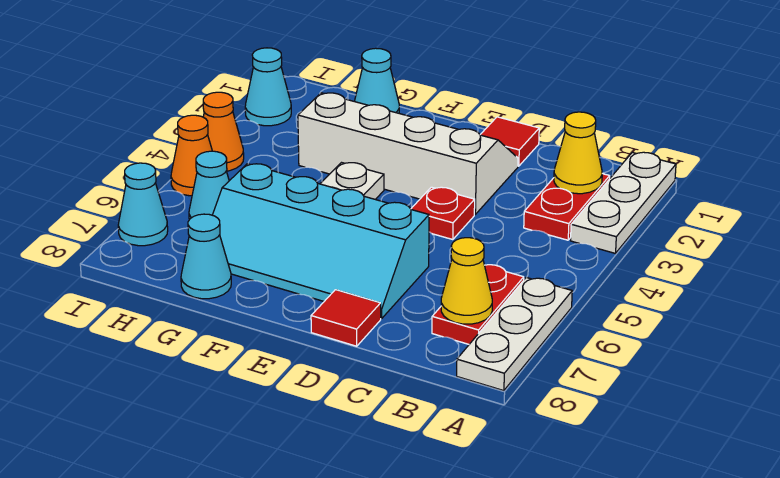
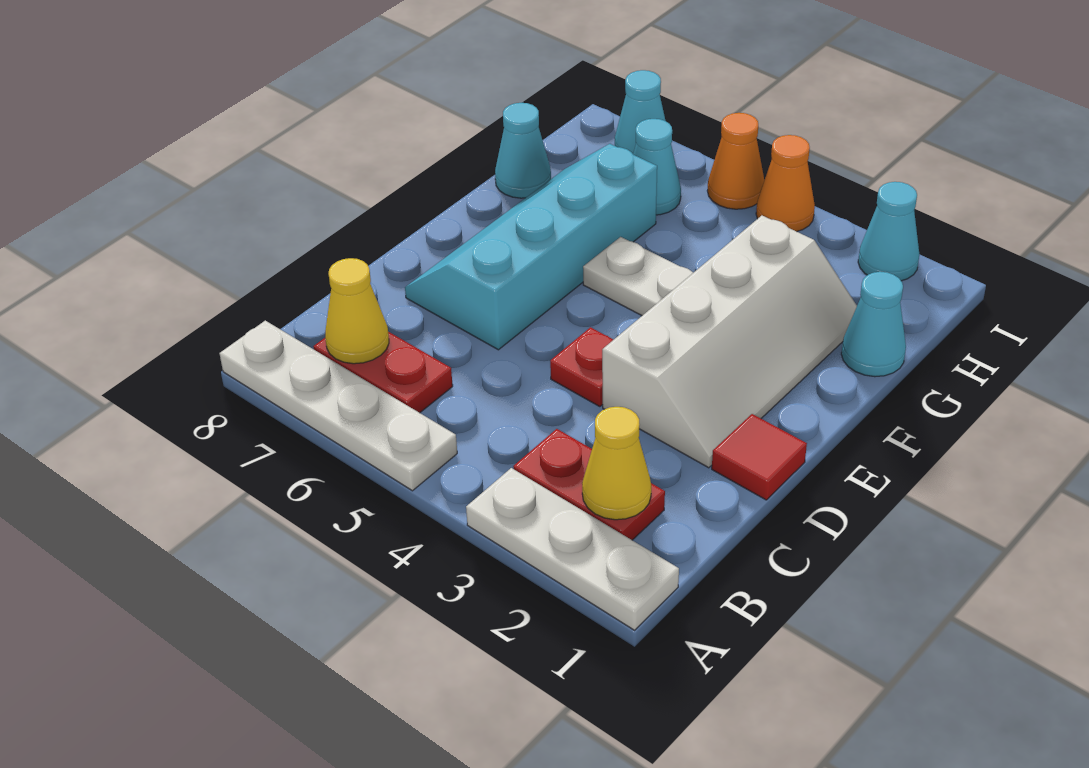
white plate A6:A8 level 1 -> white plate A5:A8 level 1
red tile D8 level 1 -> none

